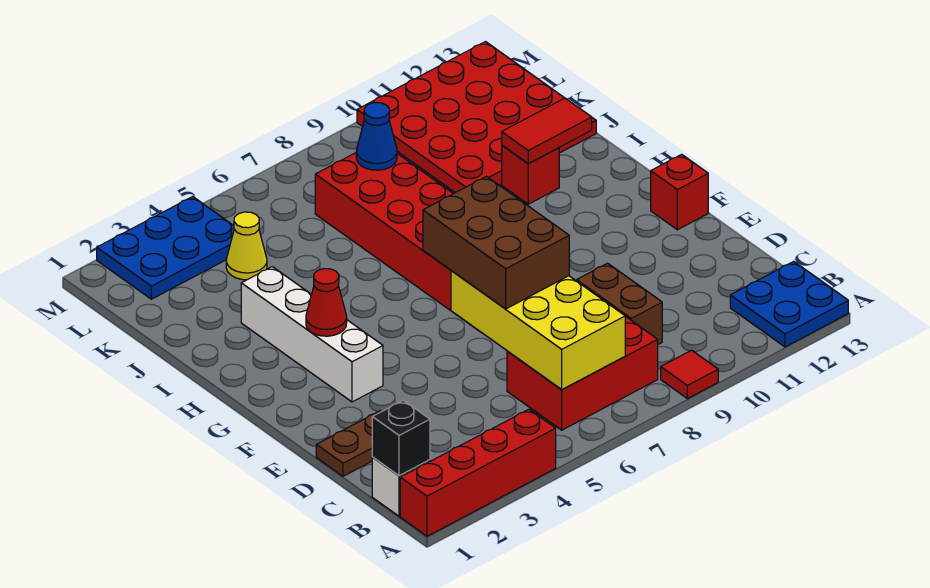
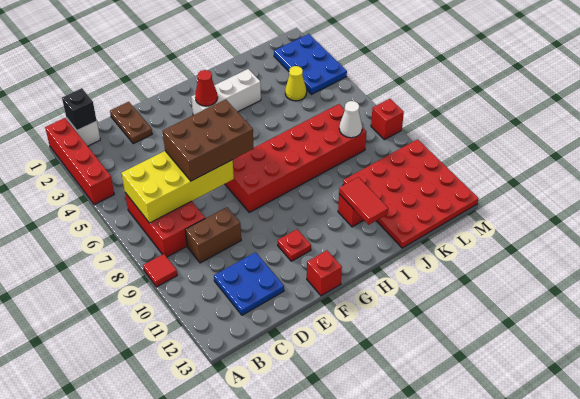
blue plate A12:B13 level 1 -> blue plate C11:D12 level 1
white brick F3:I3 level 1 -> white brick G3:I3 level 1
none -> red plate F11 level 1
blue cone K8 level 2 -> white cone K8 level 2
none -> red brick M8 level 1

